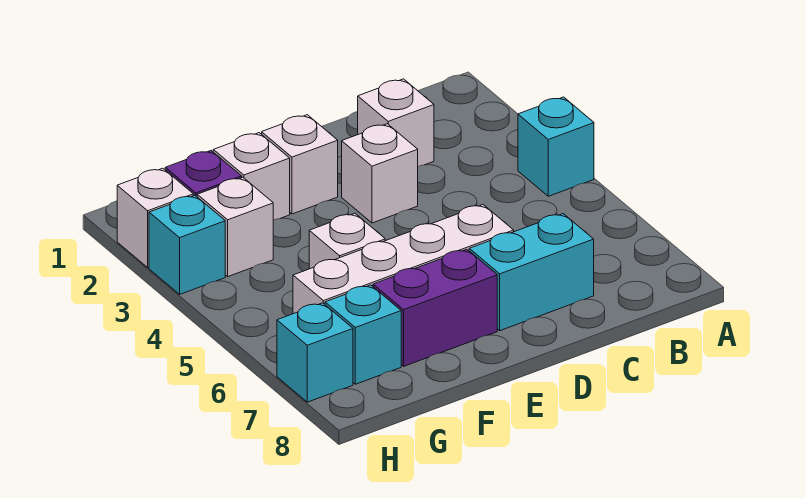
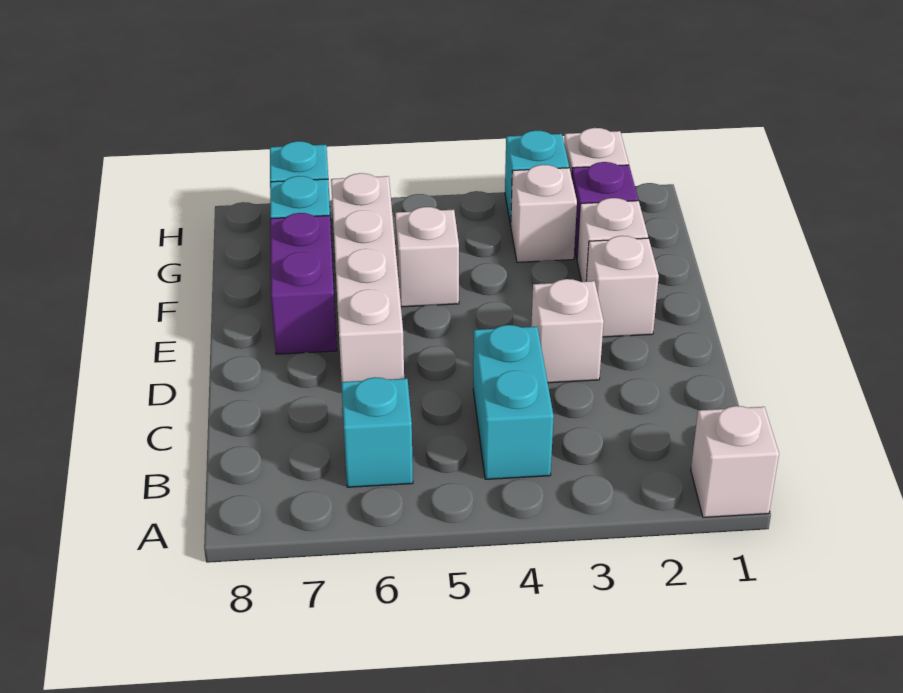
cyan brick A4 level 1 -> cyan brick B6 level 1
white brick C2 level 1 -> white brick A1 level 1
cyan brick C7:D7 level 1 -> cyan brick B4:C4 level 1

